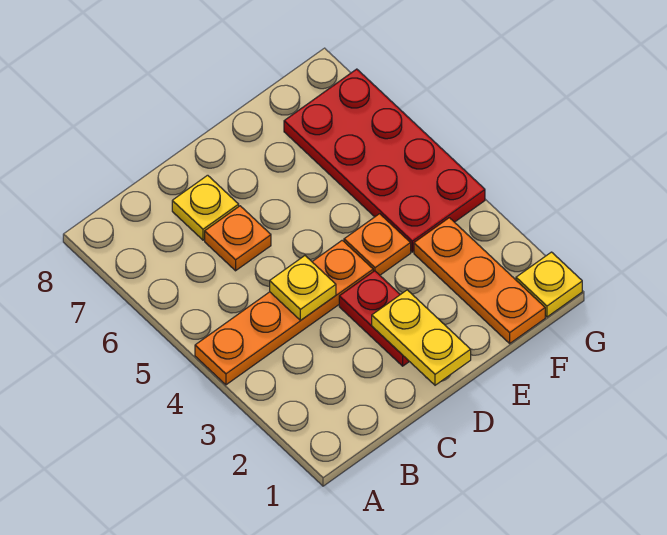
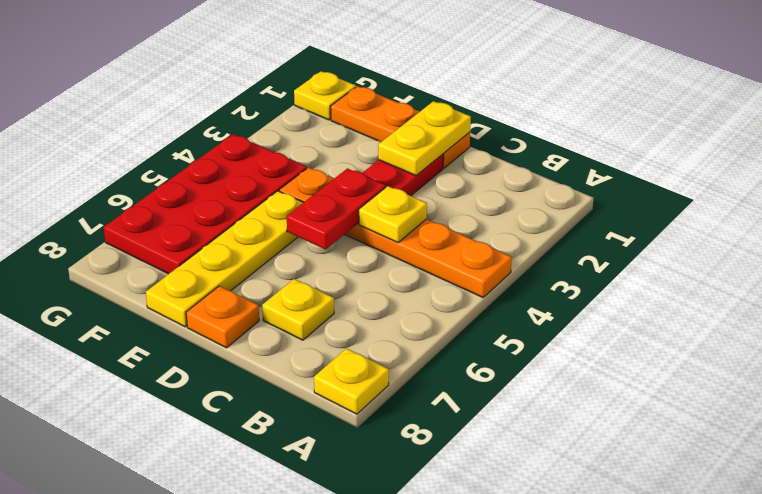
none -> yellow plate A8 level 1
orange plate C6 level 1 -> orange plate D8 level 1
none -> red plate D4:D5 level 2
none -> yellow plate E5:E8 level 1
orange plate F1:F3 level 1 -> orange plate D1:F1 level 1

